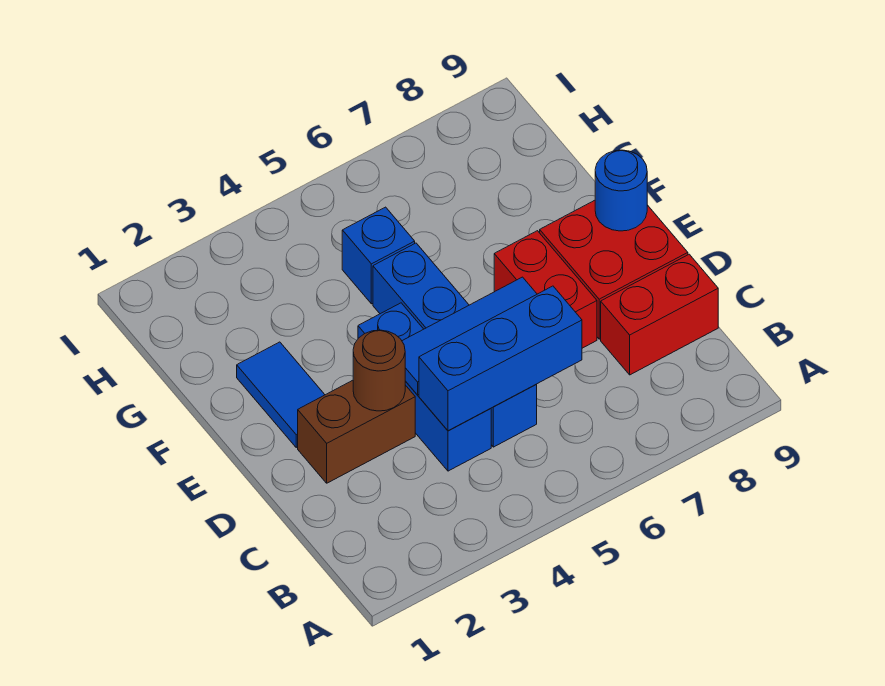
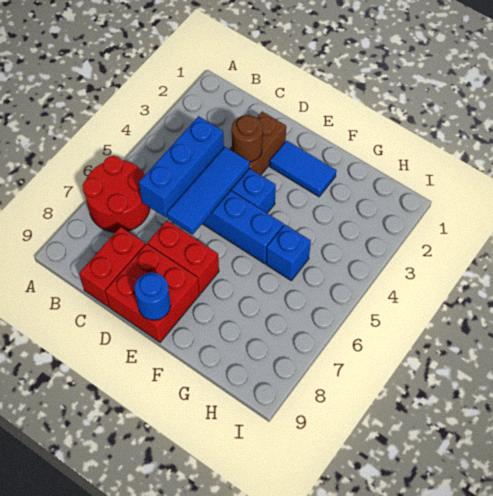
none -> red round brick A6:B7 level 1

